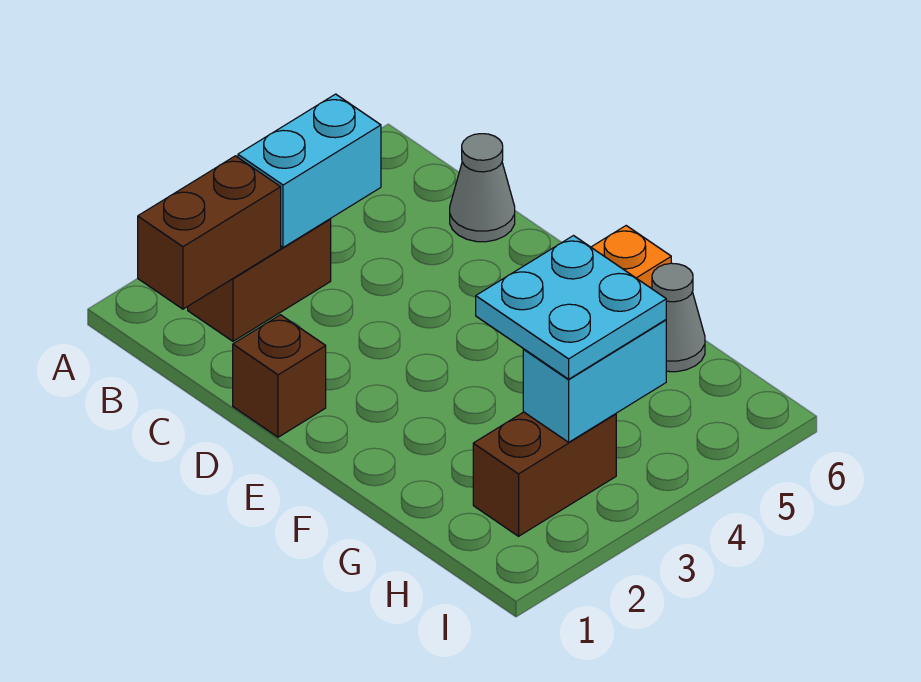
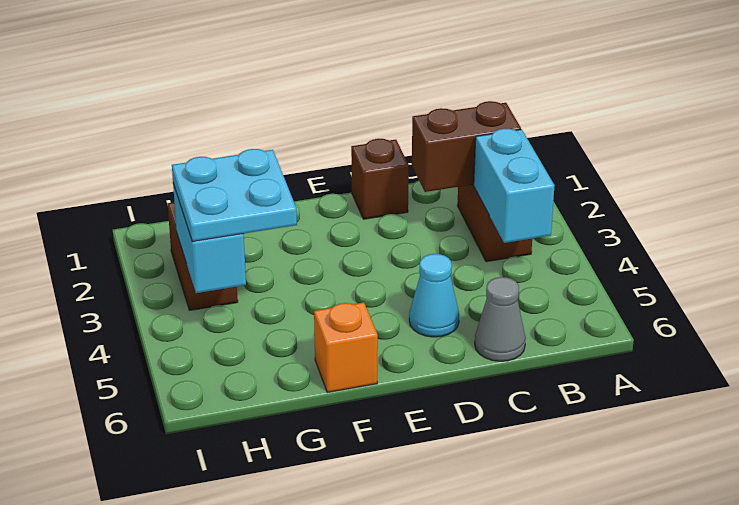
brown brick B1:B2 level 2 -> brown brick B2:C2 level 2
none -> cyan cone D5 level 1
grey cone G6 level 1 -> none

